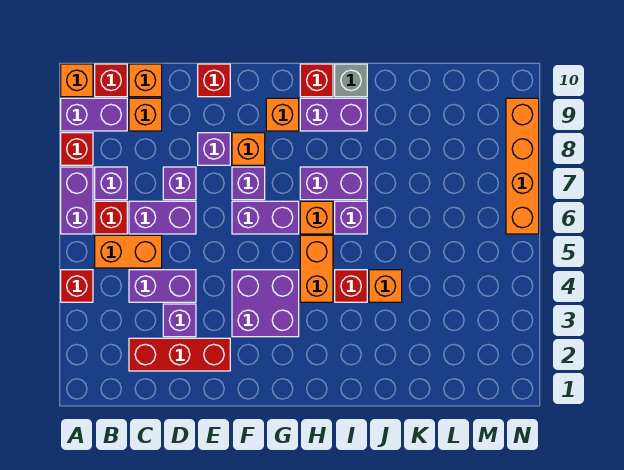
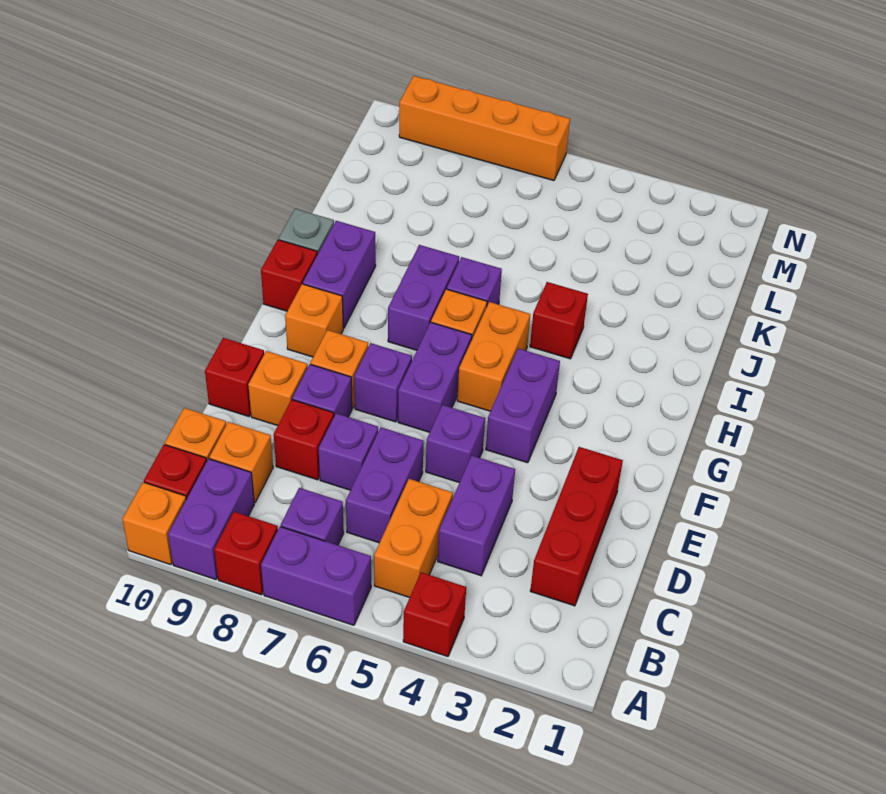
red brick B6 level 1 -> red brick D8 level 1
purple brick D3 level 1 -> purple brick E5 level 1
purple brick F3:G4 level 1 -> purple brick F4:G4 level 1
orange brick H4:H5 level 1 -> orange brick G5:H5 level 1
orange brick J4 level 1 -> orange brick E9 level 1

